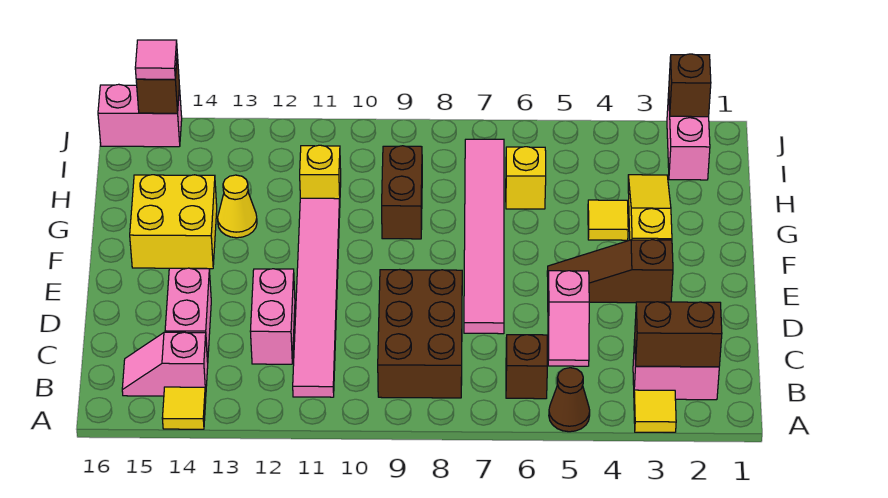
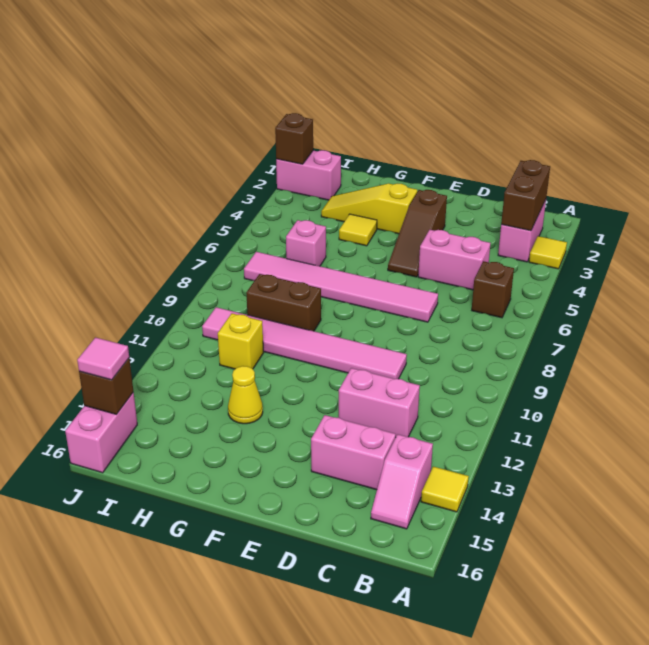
brown cone A5 level 1 -> none
brown brick B8:D9 level 1 -> none
pink tile B11:G11 level 1 -> pink tile D10:I10 level 1
pink slope C5:D5 level 1 top D -> pink brick C5:D5 level 1
yellow brick F14:G15 level 1 -> none
yellow brick H6 level 1 -> pink brick H6 level 1

